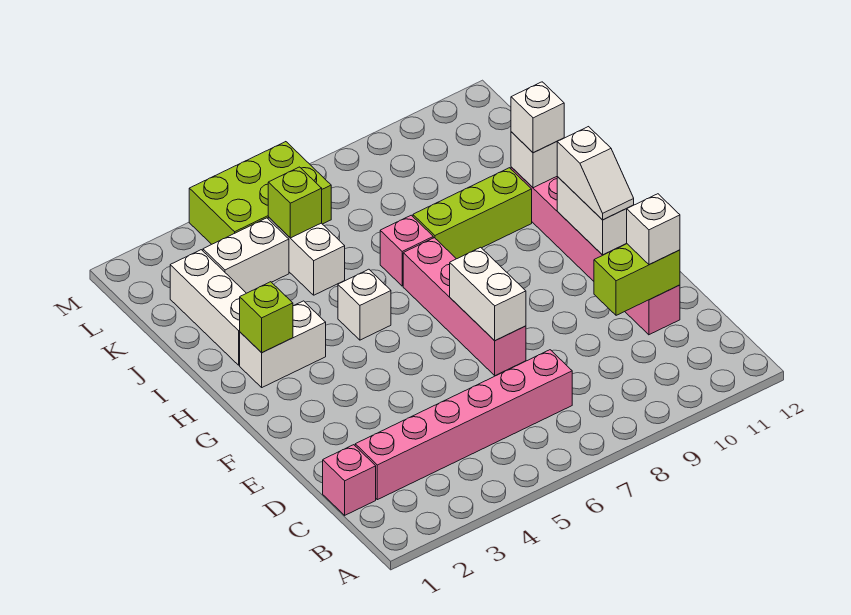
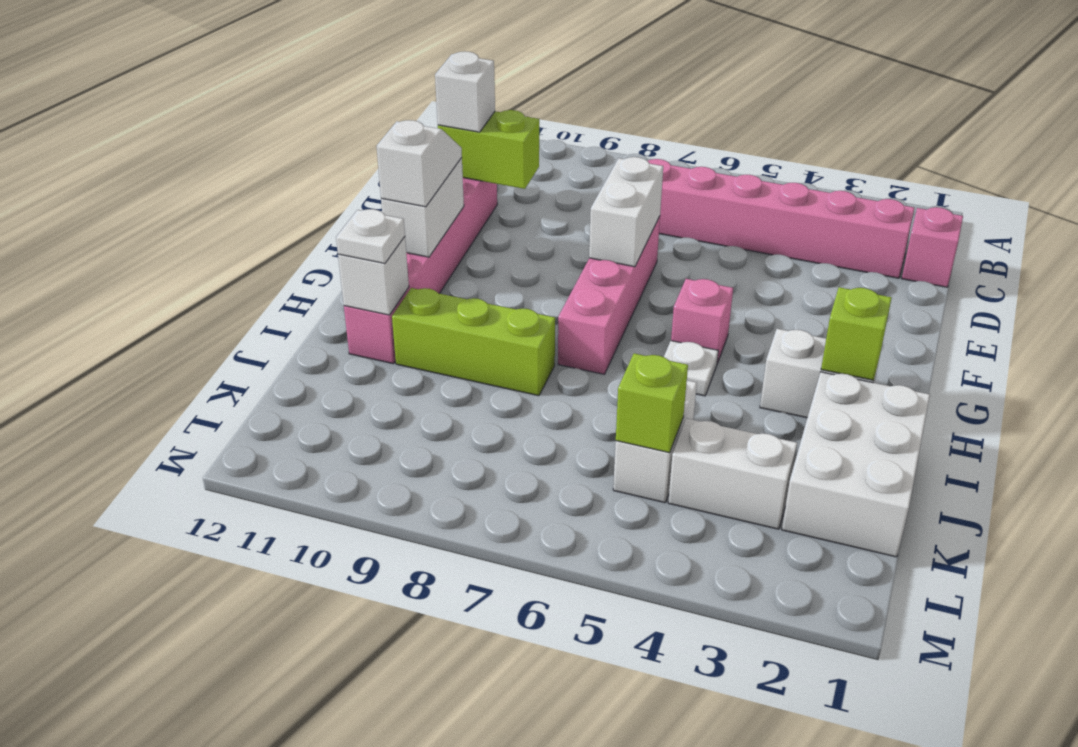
white brick H5 level 1 -> white plate H5 level 1
white brick I2:K2 level 1 -> white brick I1:K2 level 1
pink brick I7 level 1 -> pink brick G5 level 1
white brick I11 level 3 -> white plate I11 level 3
lime brick L4:M6 level 1 -> none

